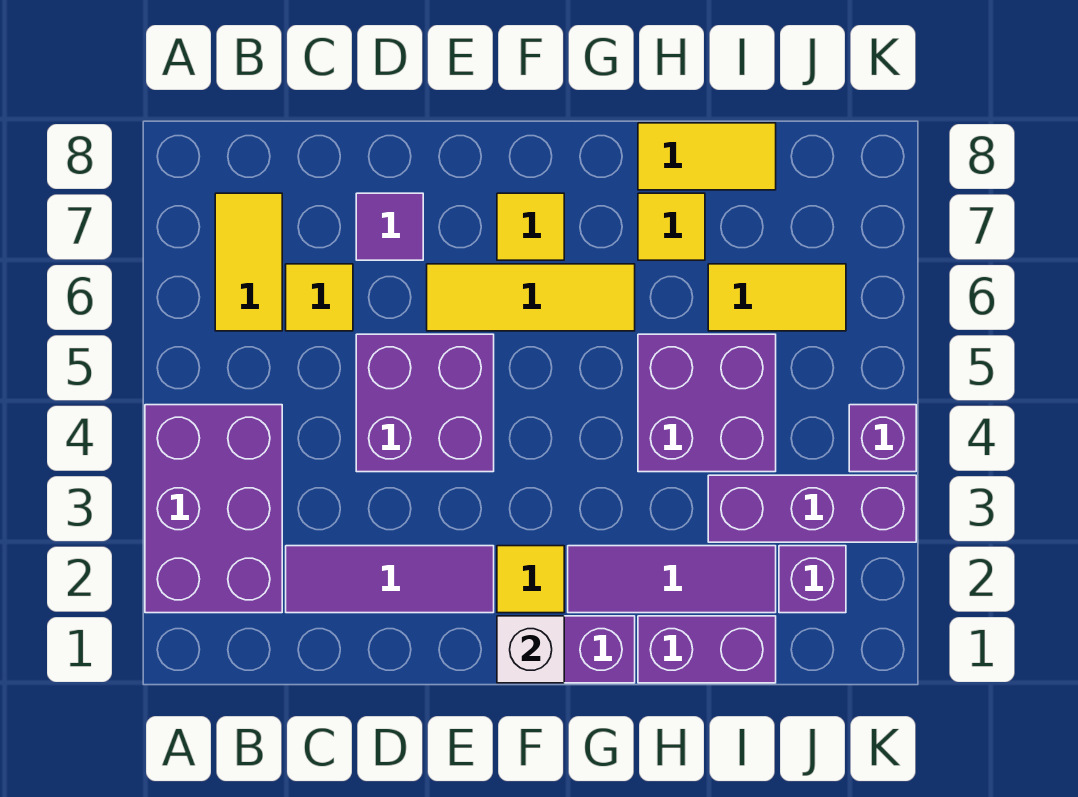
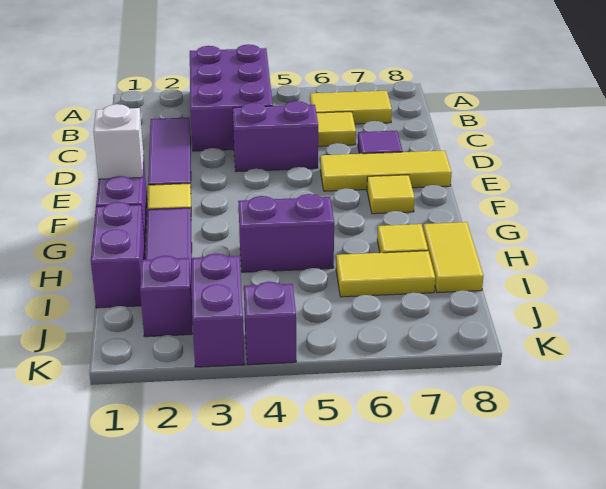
purple brick A2:B4 level 1 -> purple brick A3:C4 level 1
purple brick D4:E5 level 1 -> purple brick D4:D5 level 1
yellow tile E6:G6 level 1 -> yellow tile E6:E8 level 1
purple brick H4:I5 level 1 -> purple brick H4:H5 level 1
purple brick I3:K3 level 1 -> purple brick J3:K3 level 1
yellow tile I6:J6 level 1 -> yellow tile I6:I7 level 1

